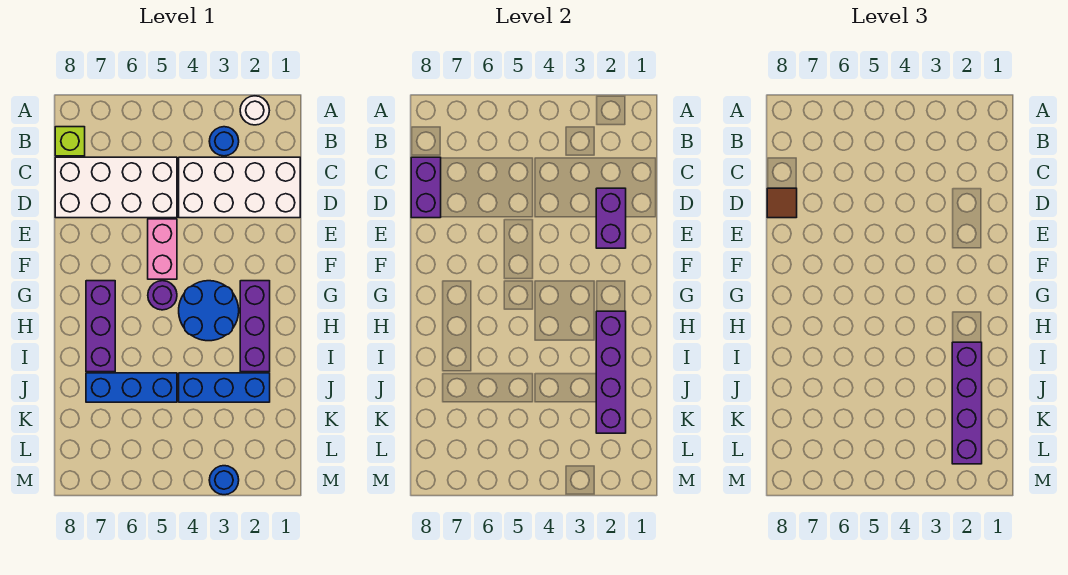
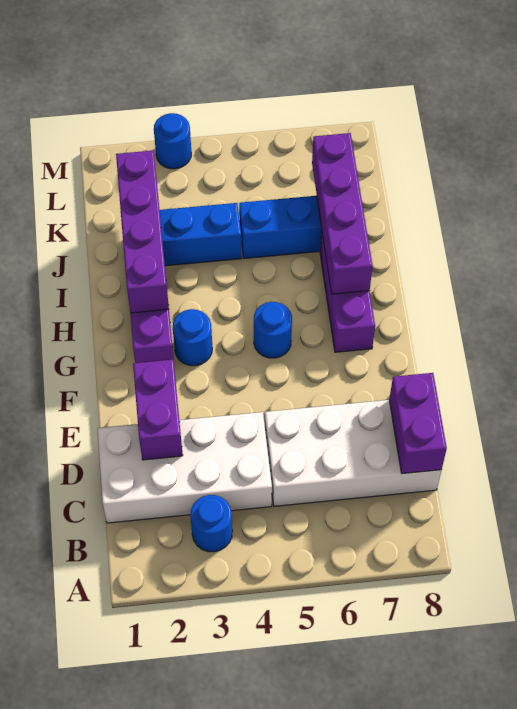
white round brick A2 level 1 -> none
lime brick B8 level 1 -> none
brown tile D8 level 3 -> none
pink brick E5:F5 level 1 -> none
blue round brick G3:H4 level 1 -> blue round brick G3 level 1
purple round brick G5 level 1 -> blue round brick G5 level 1
purple brick I2:L2 level 3 -> purple brick H7:K7 level 2

